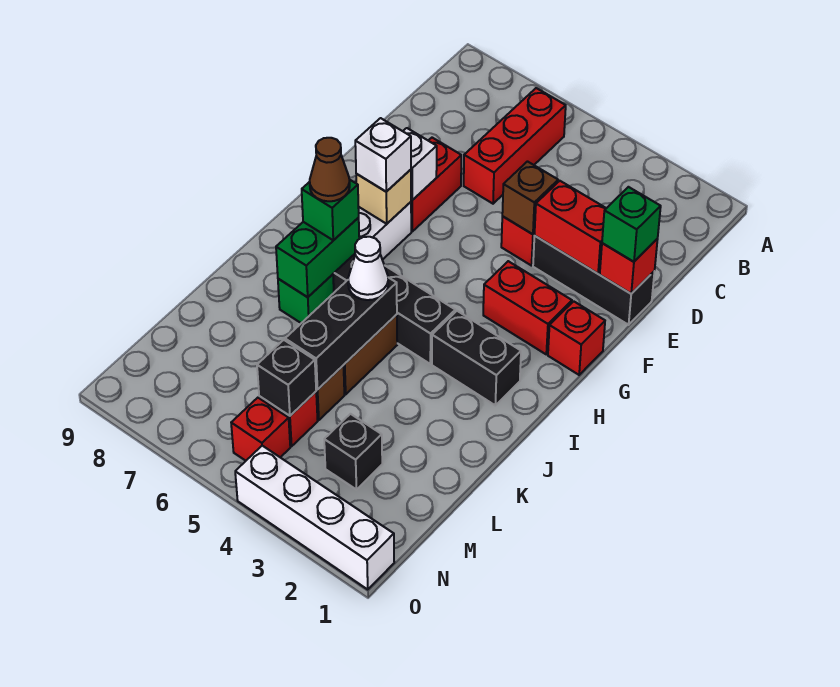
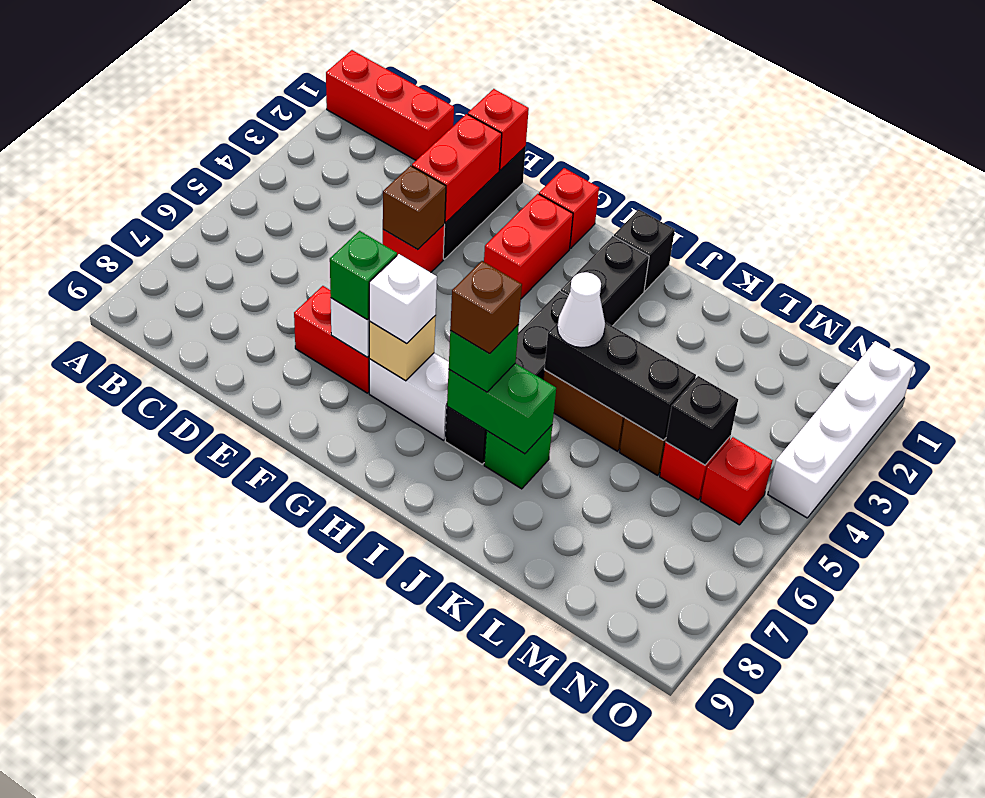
red brick B6:D6 level 1 -> red brick A1:C1 level 1
green brick E1 level 3 -> green brick F7 level 3
brown cone I7 level 4 -> brown brick I7 level 4
black brick M3 level 1 -> black brick I1 level 1

